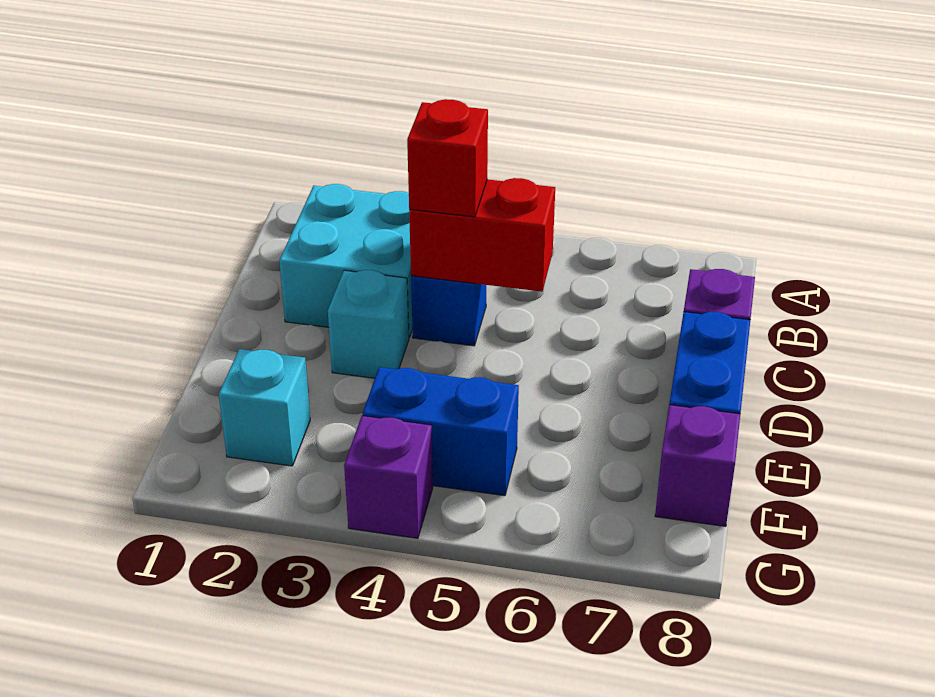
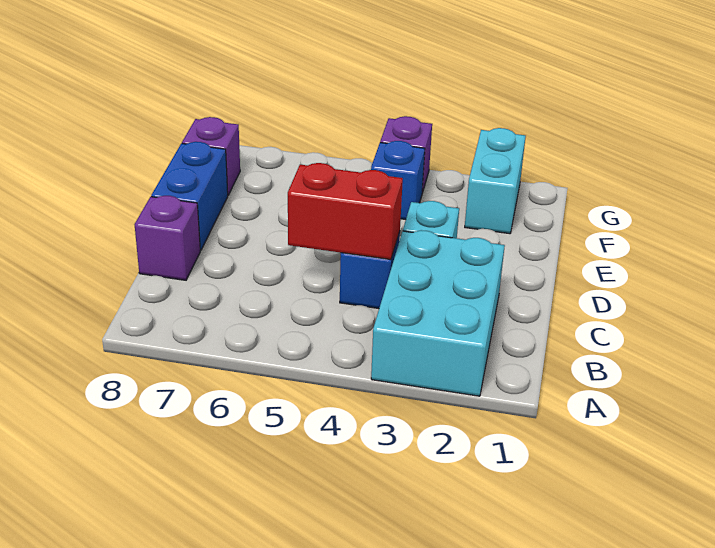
cyan brick B2:C3 level 1 -> cyan brick A2:C3 level 1
red brick C4 level 3 -> none
cyan brick F2 level 1 -> cyan brick F2:G2 level 1
blue brick F4:F5 level 1 -> blue brick F4 level 1

